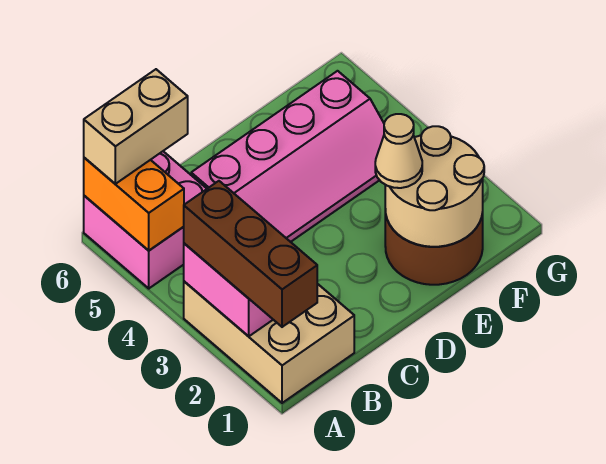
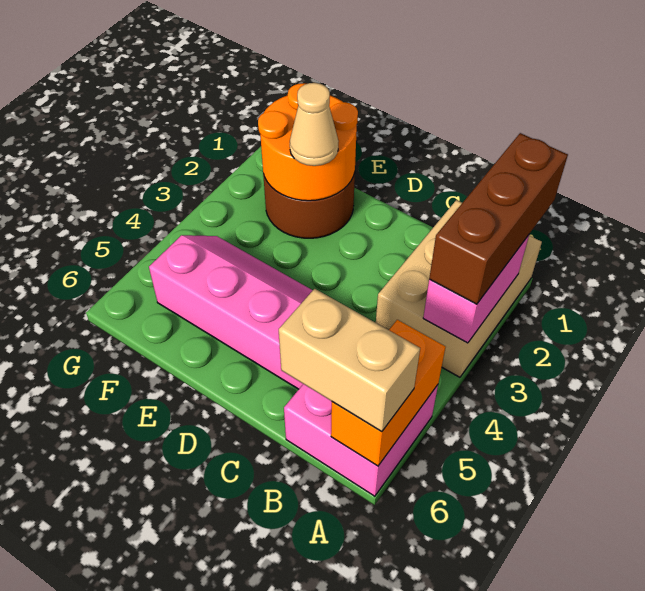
tan round brick E1:F2 level 2 -> orange round brick E1:F2 level 2

